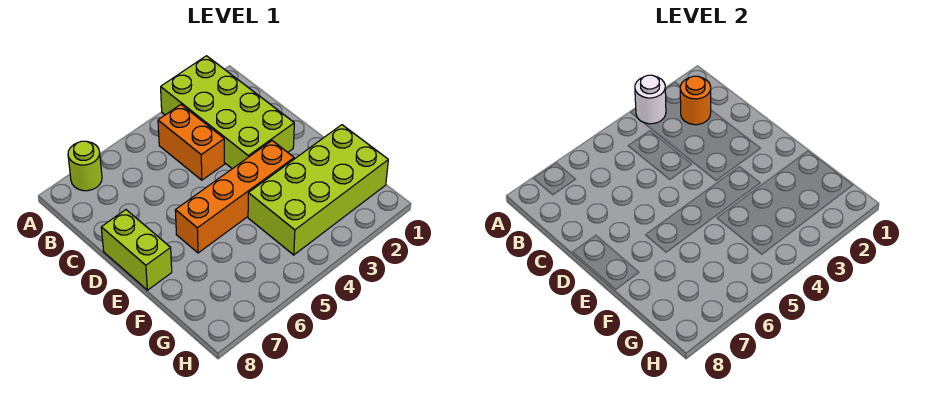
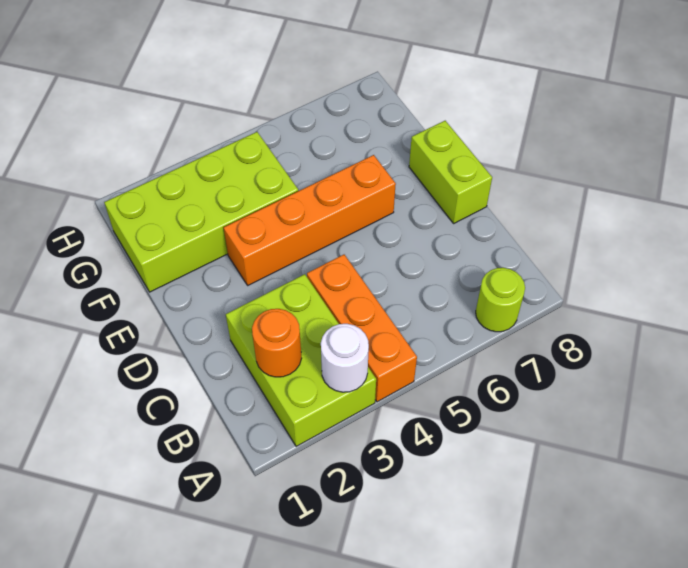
lime brick A2:D3 level 1 -> lime brick A2:C3 level 1
orange brick B4:C4 level 1 -> orange brick A4:C4 level 1

